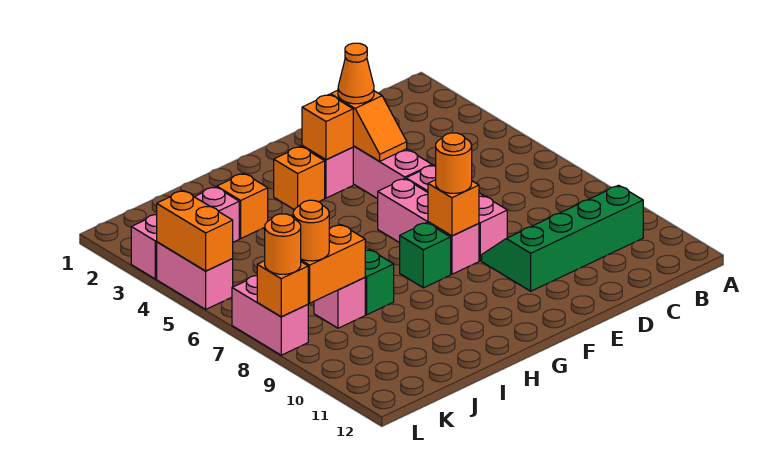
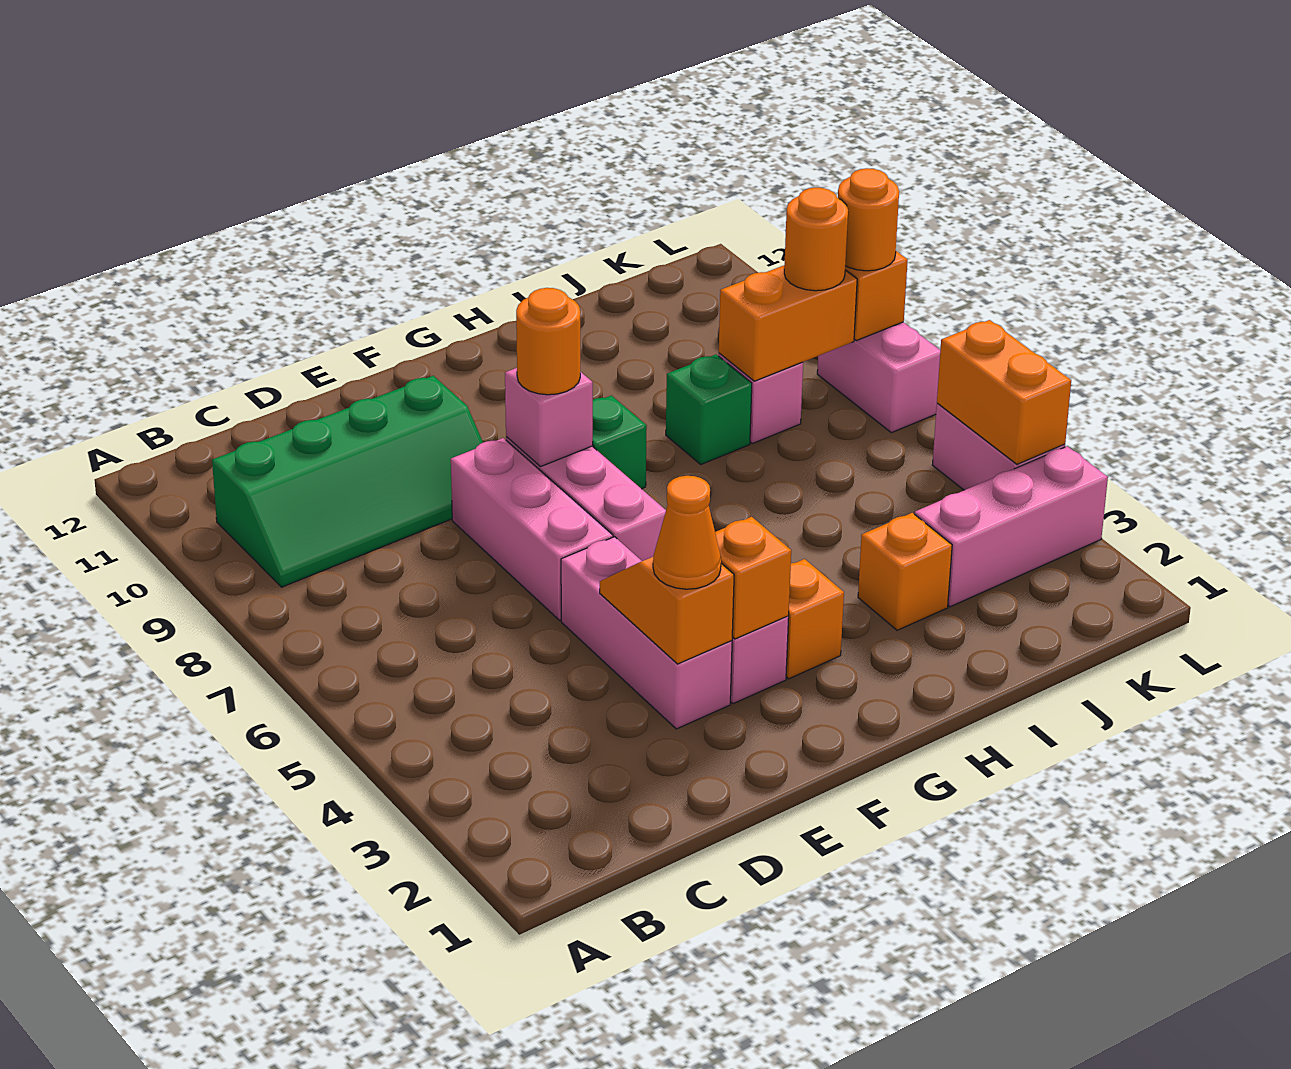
orange brick F8 level 2 -> pink brick F8 level 2

